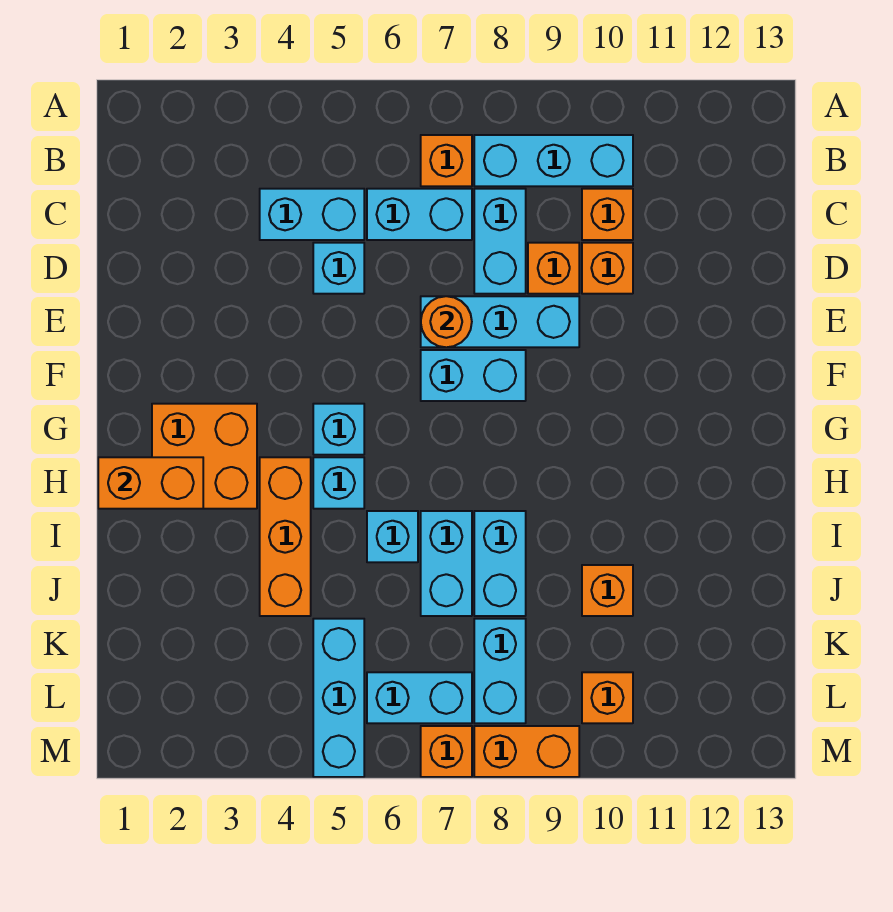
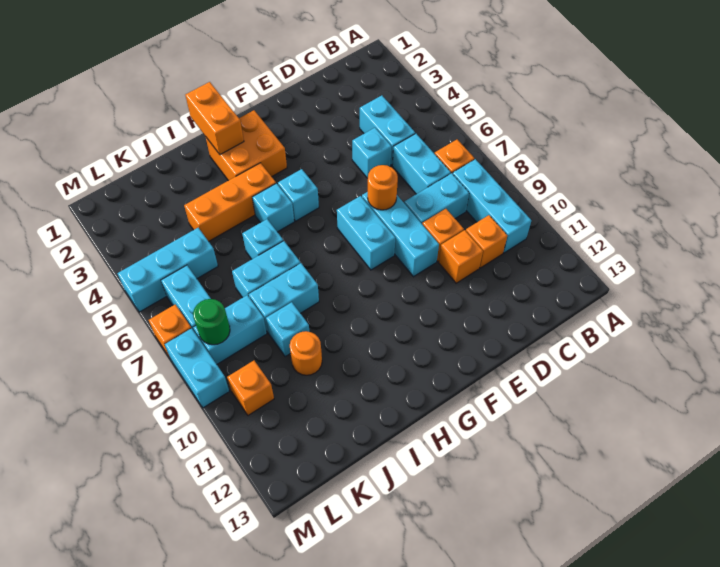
none -> cyan brick J9 level 1
orange brick J10 level 1 -> orange round brick J10 level 1
none -> green round brick L8 level 2
orange brick M8:M9 level 1 -> cyan brick M8:M9 level 1

